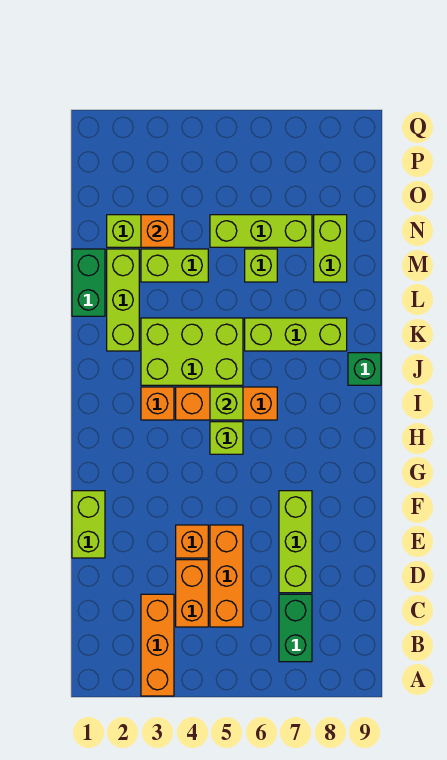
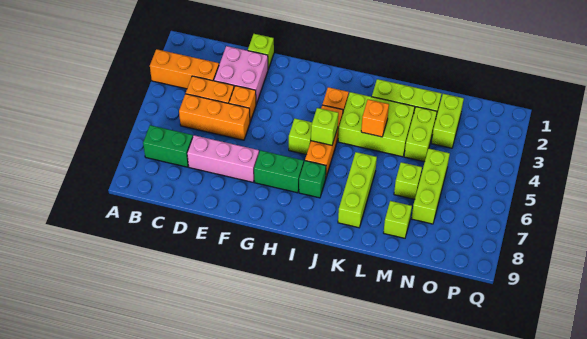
none -> pink brick D2:E3 level 1
lime brick D7:F7 level 1 -> pink brick D7:F7 level 1
lime brick E1:F1 level 1 -> lime brick E1 level 1
lime brick J3:K5 level 1 -> lime brick J3:L4 level 1
green brick J9 level 1 -> green brick I7 level 1
green brick L1:M1 level 1 -> green brick G7:H7 level 1
lime brick M8:N8 level 1 -> lime brick M8 level 1
orange brick N3 level 2 -> orange brick K4 level 2

